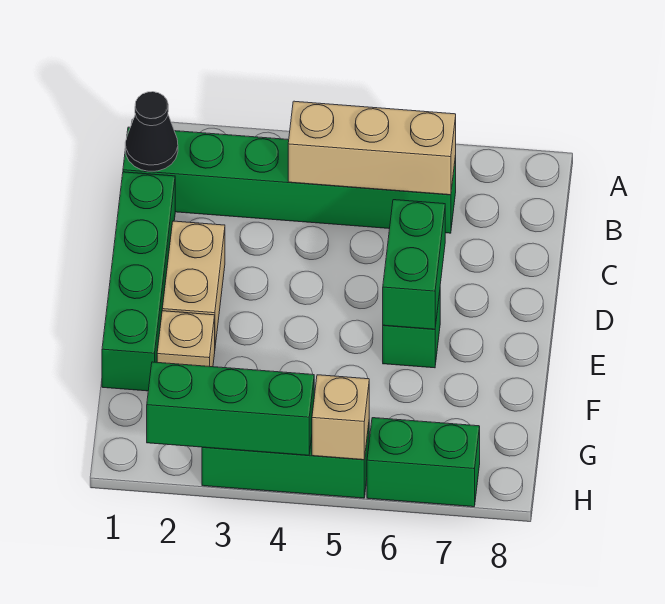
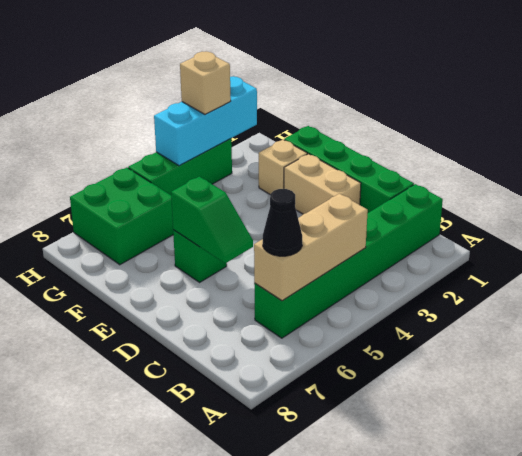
black cone B1 level 2 -> black cone B6 level 3
green brick D6:E6 level 2 -> green slope D6:E6 level 2 top E
green brick H2:H4 level 2 -> cyan brick H2:H4 level 2
tan brick H5 level 2 -> tan brick H3 level 3
green brick H6:H7 level 1 -> green brick G6:H7 level 1

